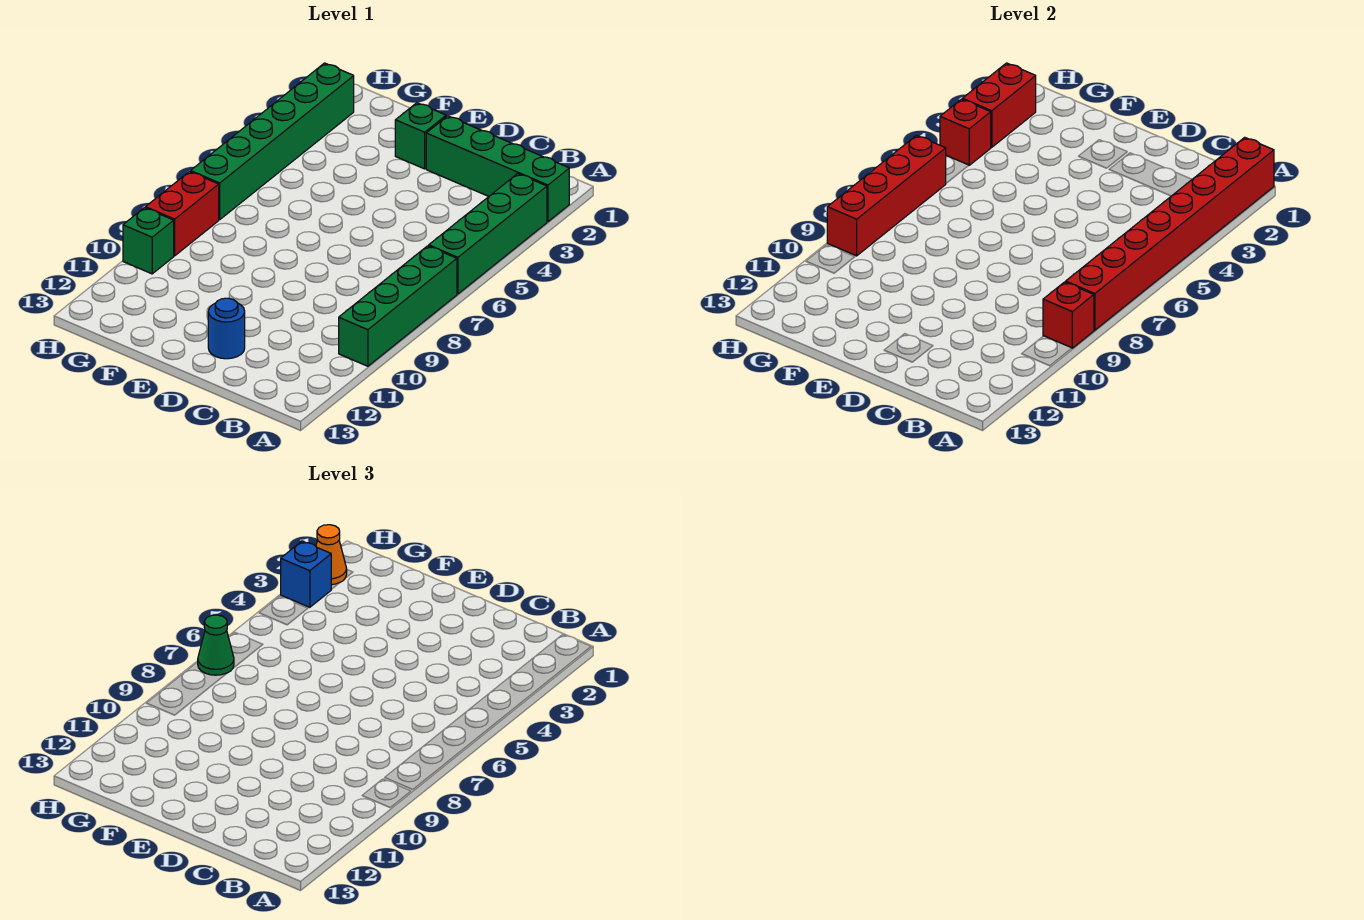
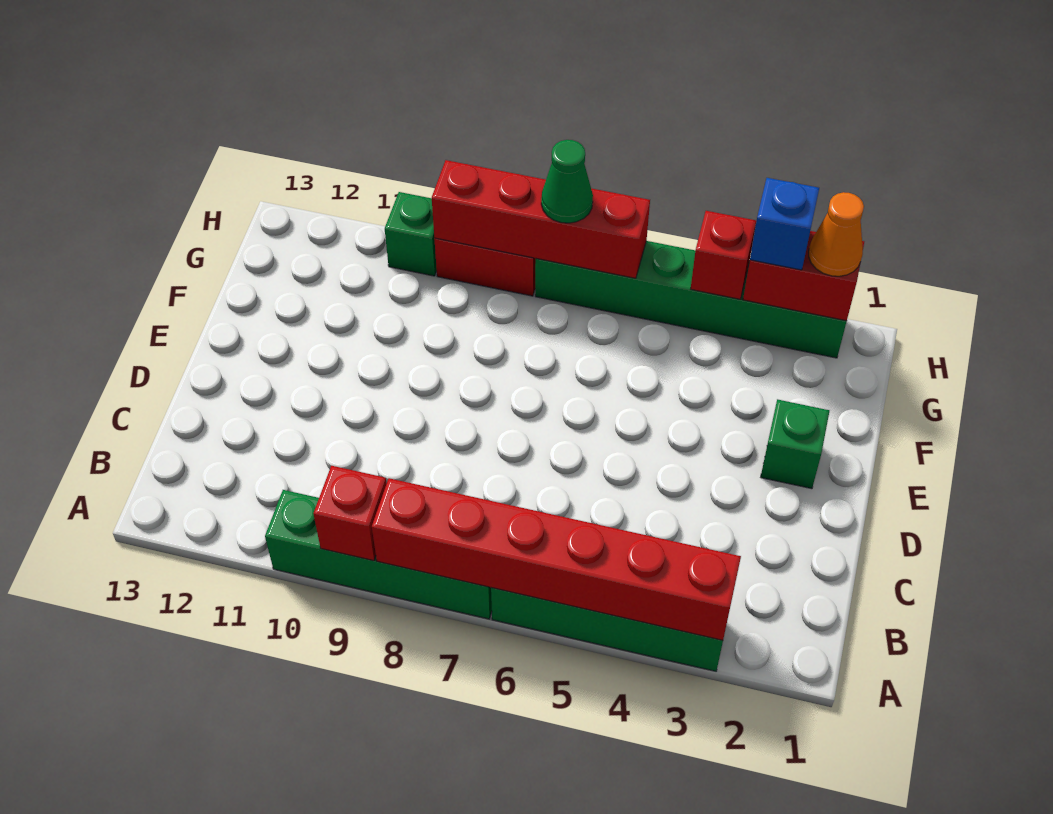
red brick A1:A8 level 2 -> red brick A3:A8 level 2
green brick A2:D2 level 1 -> none
blue round brick D12 level 1 -> none

